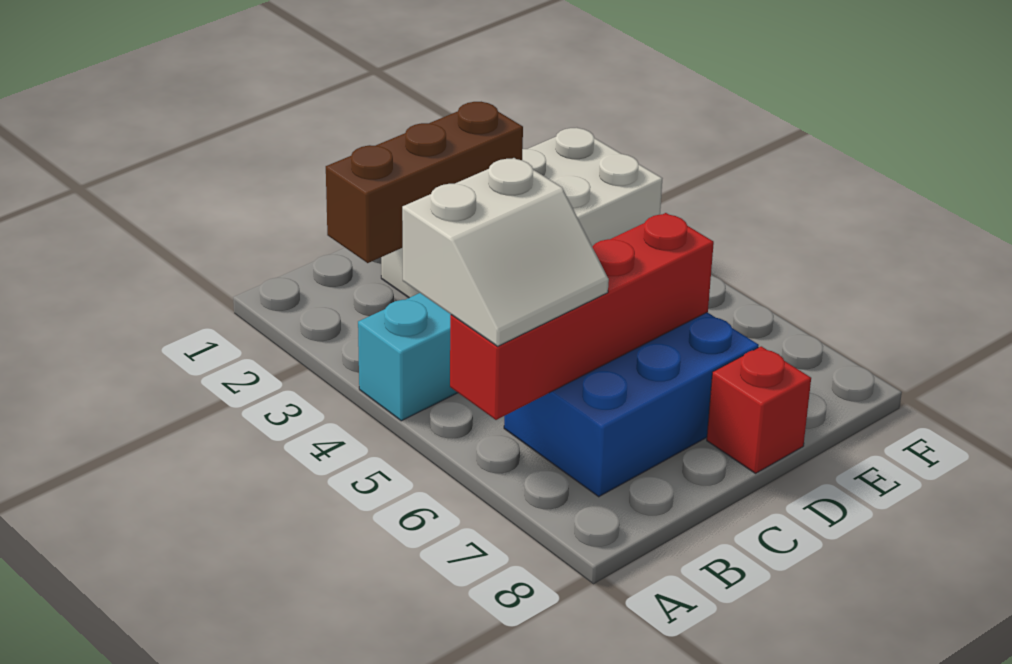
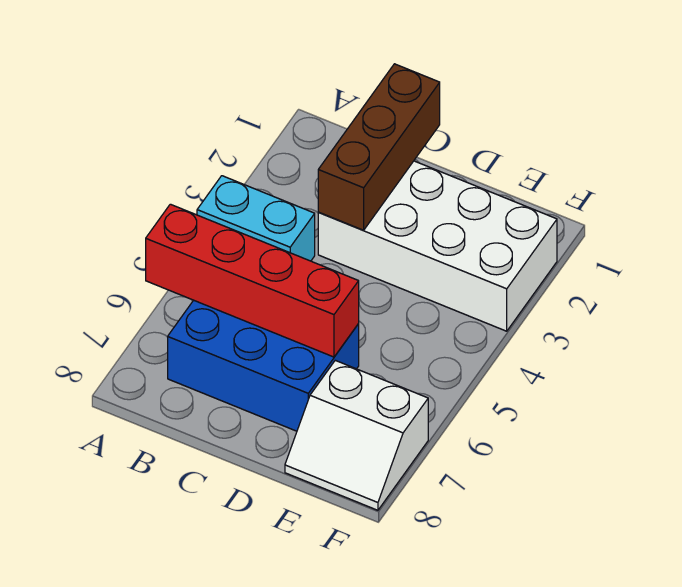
white slope A5:B6 level 3 top 5 -> white slope E7:F8 level 1 top 7
brown brick B2:D2 level 2 -> brown brick C1:C3 level 2
red brick D8 level 1 -> none

